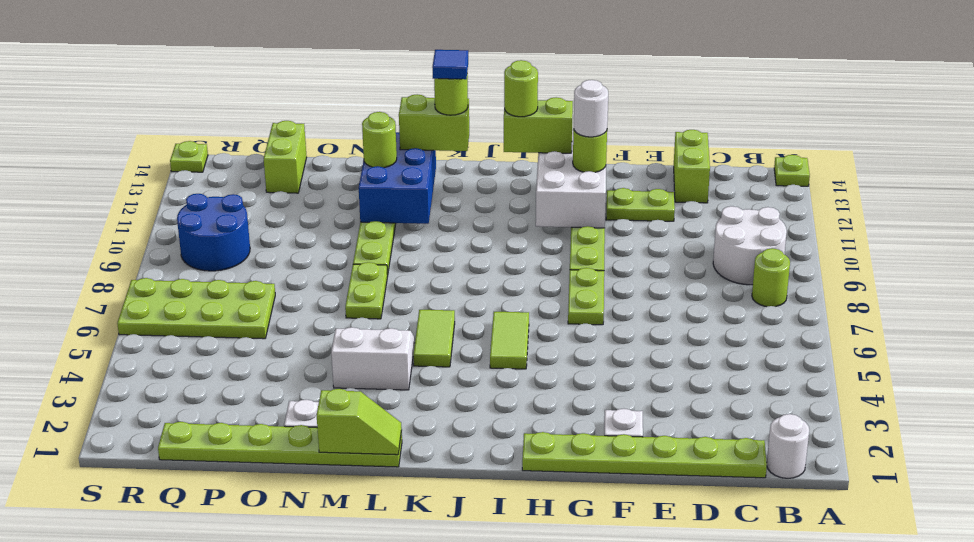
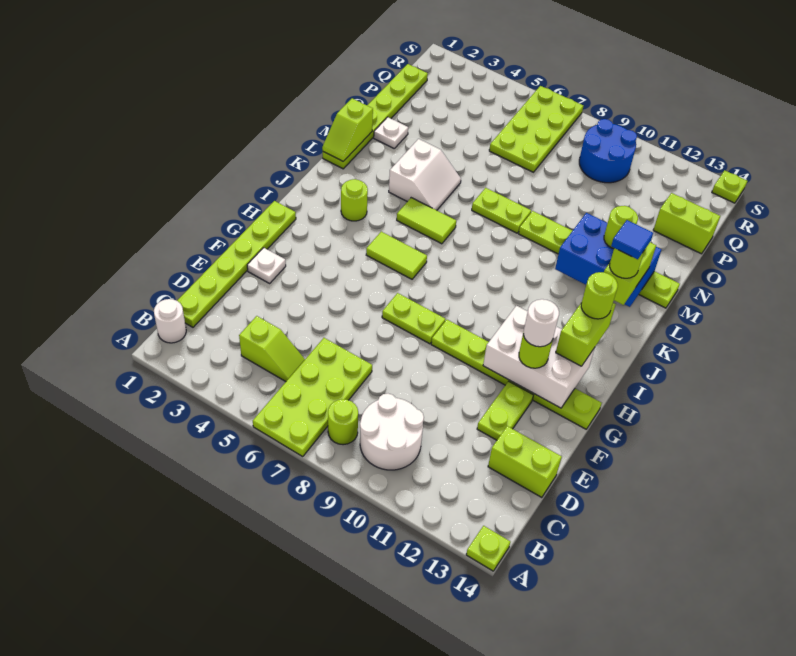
none -> lime plate A6:D7 level 1
none -> lime slope C4:C5 level 1 top 4
none -> lime round brick J3 level 1

